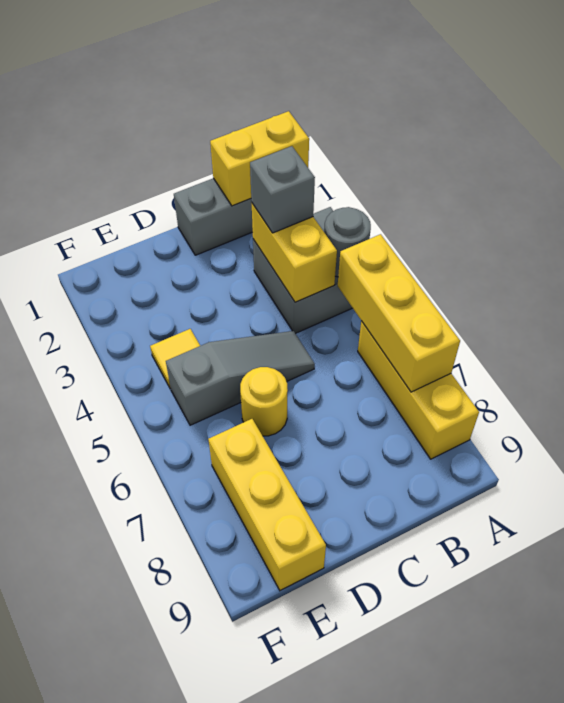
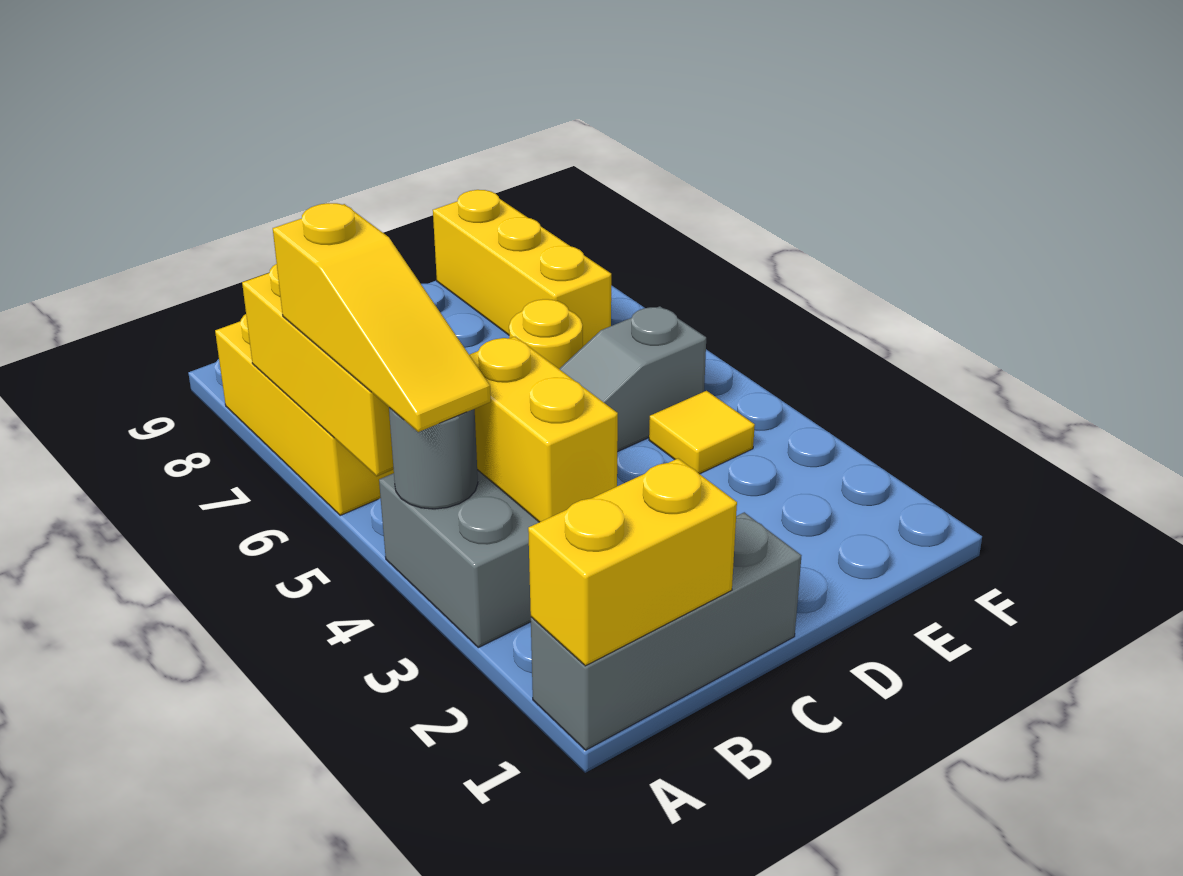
none -> yellow slope A4:A6 level 3 top 6
grey brick B3 level 3 -> none

